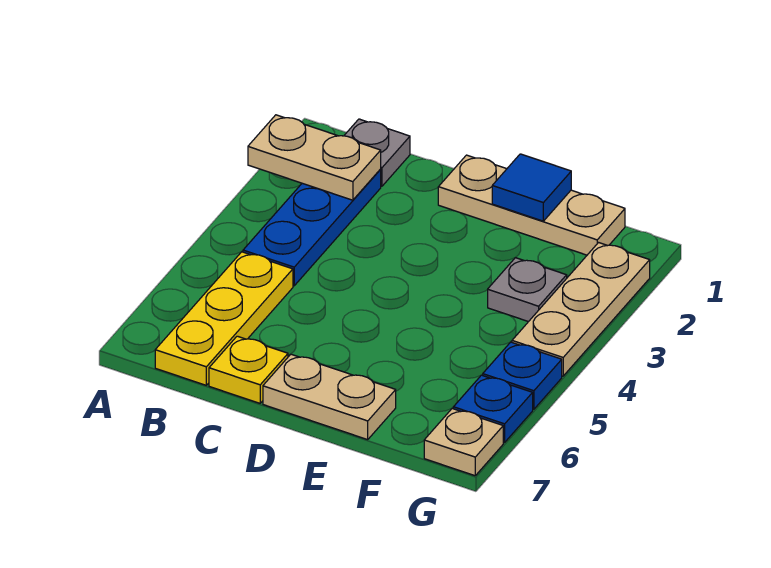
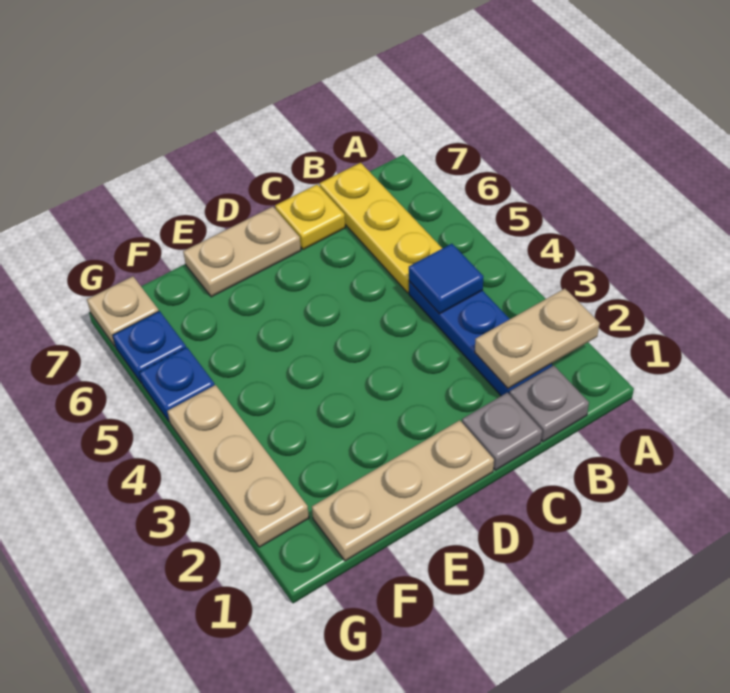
blue tile E1 level 2 -> blue tile B4 level 2
grey plate F3 level 1 -> grey plate C1 level 1

